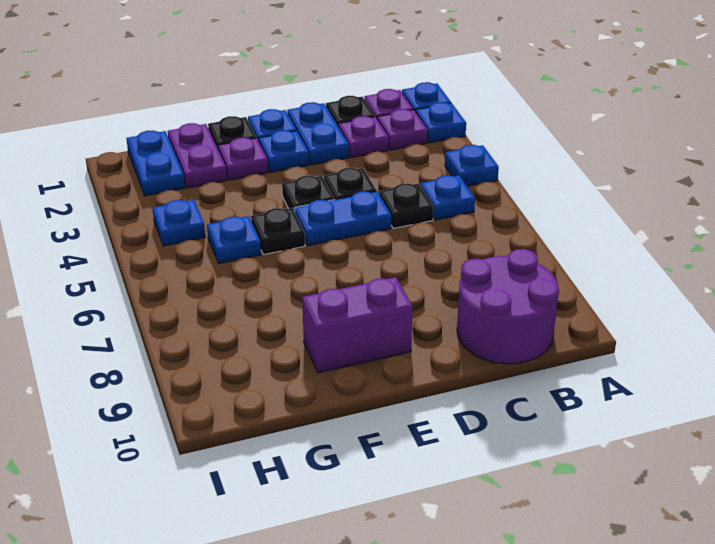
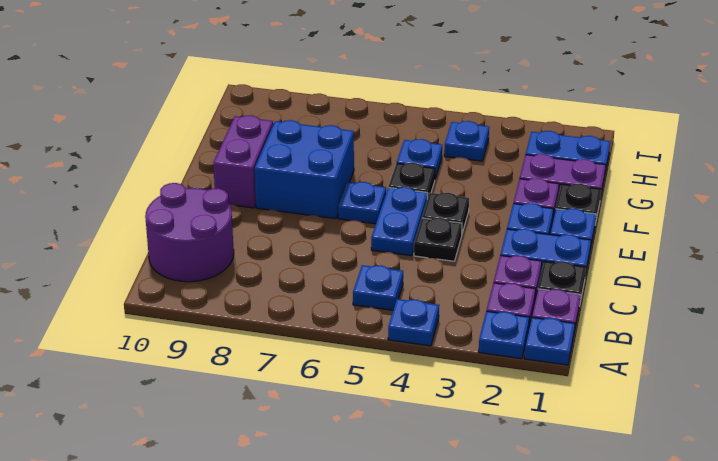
black plate C5 level 1 -> none
none -> blue plate E6 level 1
none -> blue brick E7:F8 level 1

